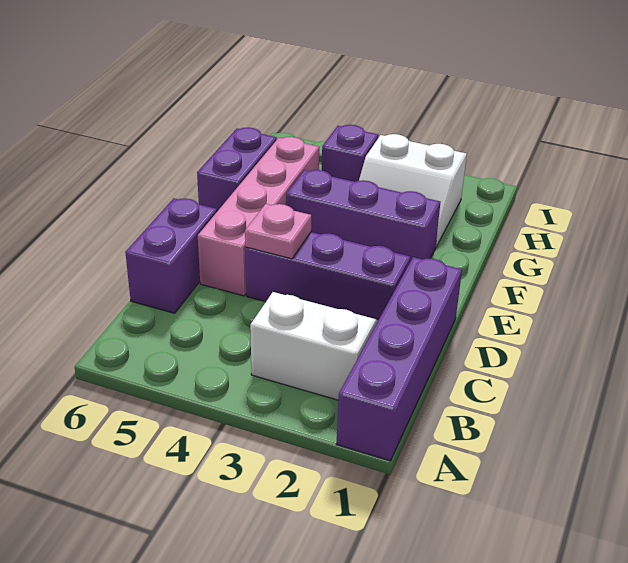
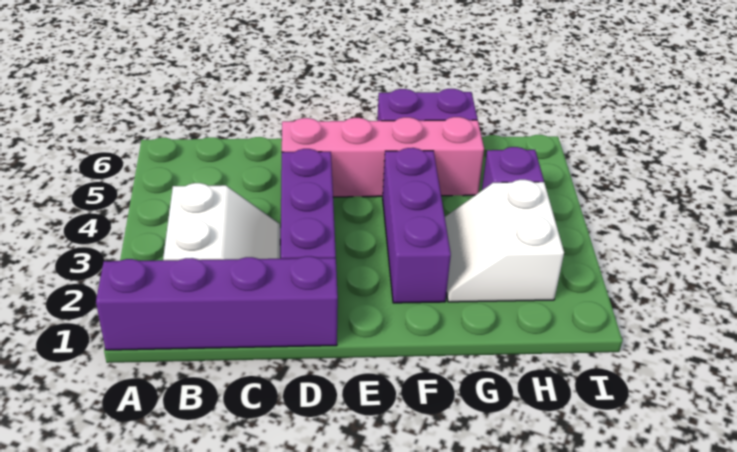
purple brick C6:D6 level 1 -> none
pink plate D4 level 2 -> none

